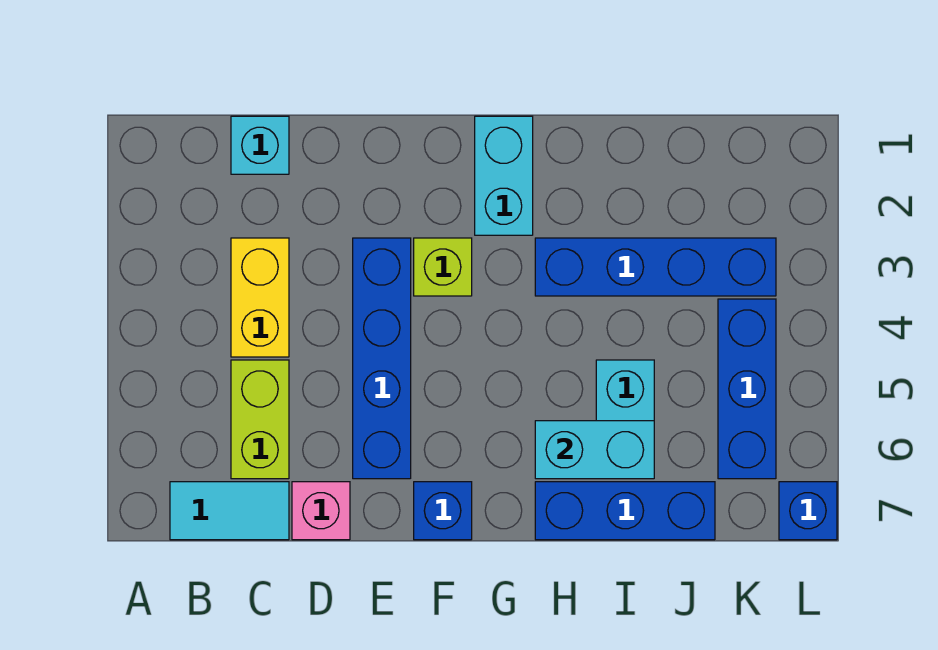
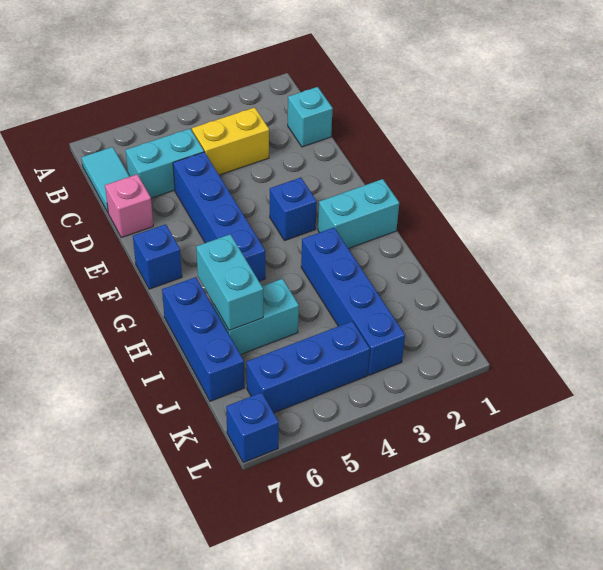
lime brick C5:C6 level 1 -> cyan brick C5:C6 level 1
blue brick E3:E6 level 1 -> blue brick D5:G5 level 1
lime brick F3 level 1 -> blue brick F3 level 1

